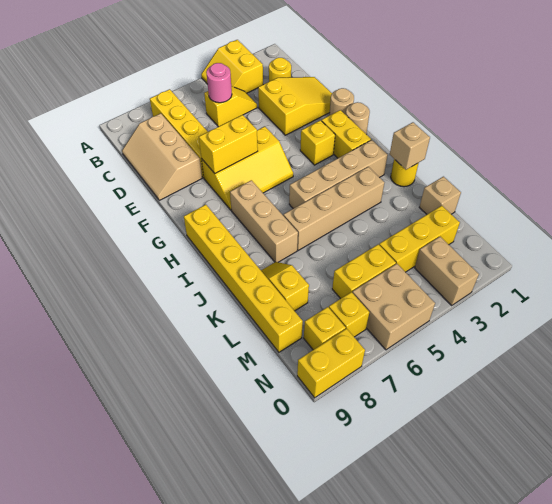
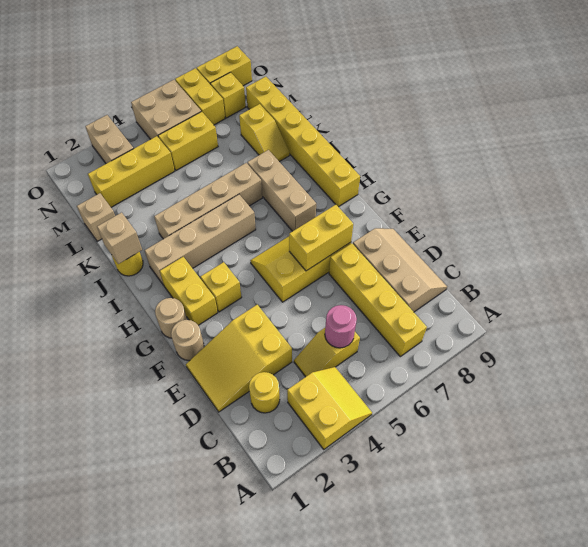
yellow brick N7 level 1 -> yellow brick N7:O7 level 1

